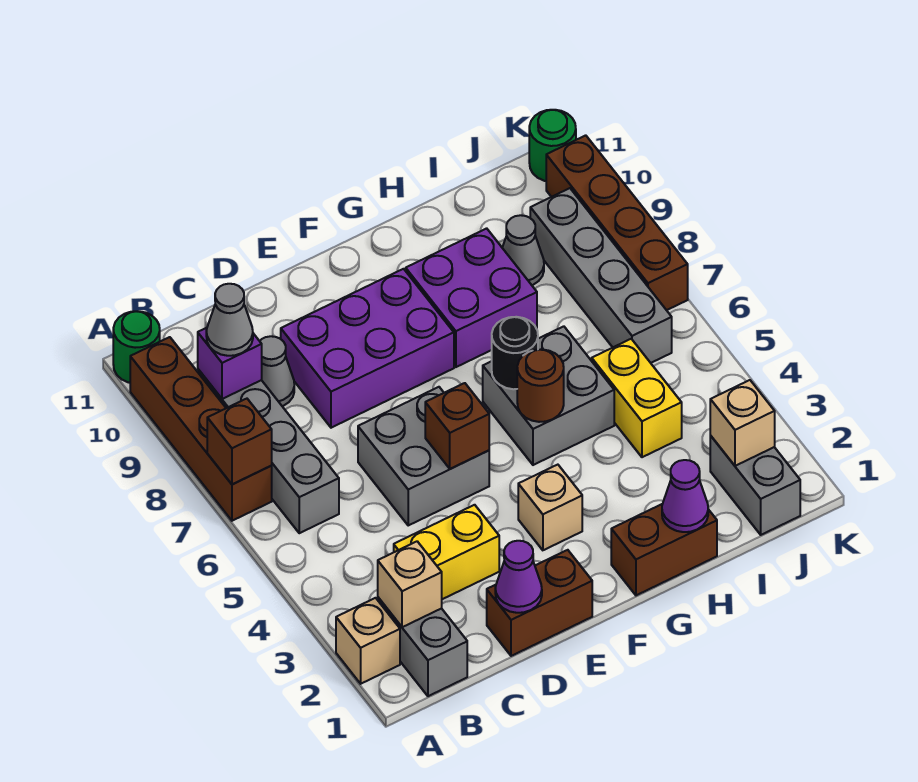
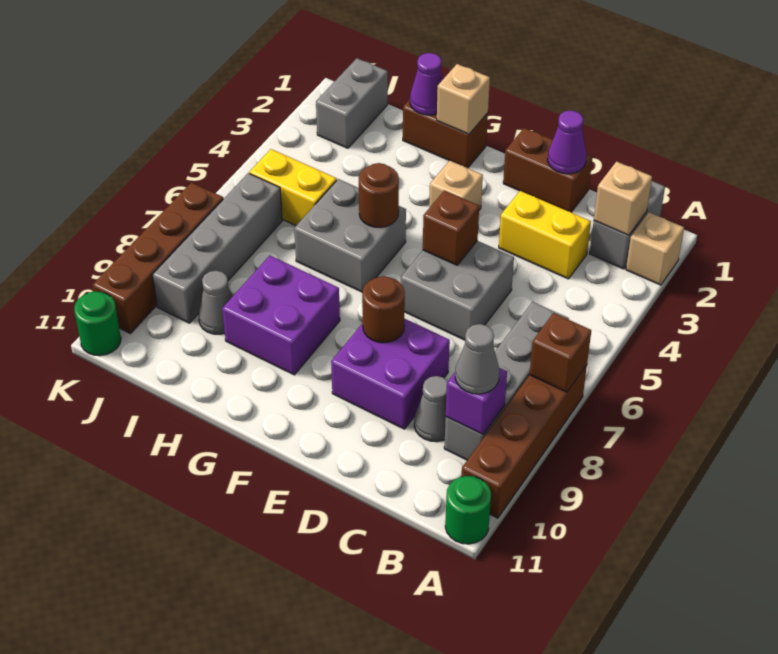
purple brick D8:F9 level 1 -> purple brick D8:E9 level 1
none -> brown round brick E8 level 2
black round brick G6 level 2 -> none
yellow brick I4:I5 level 1 -> yellow brick I5:J5 level 1
tan brick J2 level 2 -> tan brick G1 level 2

